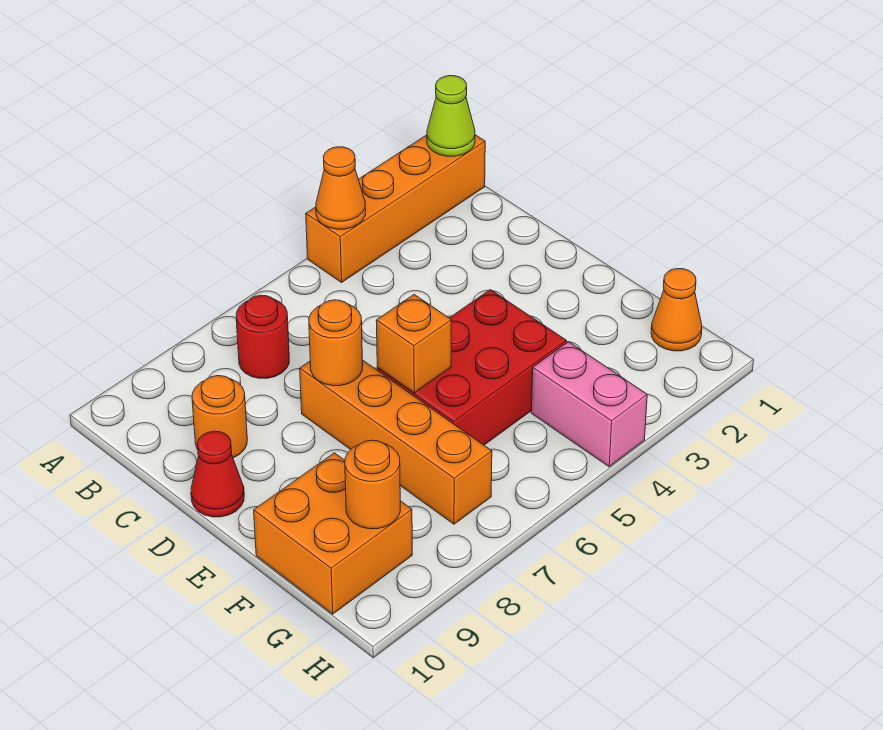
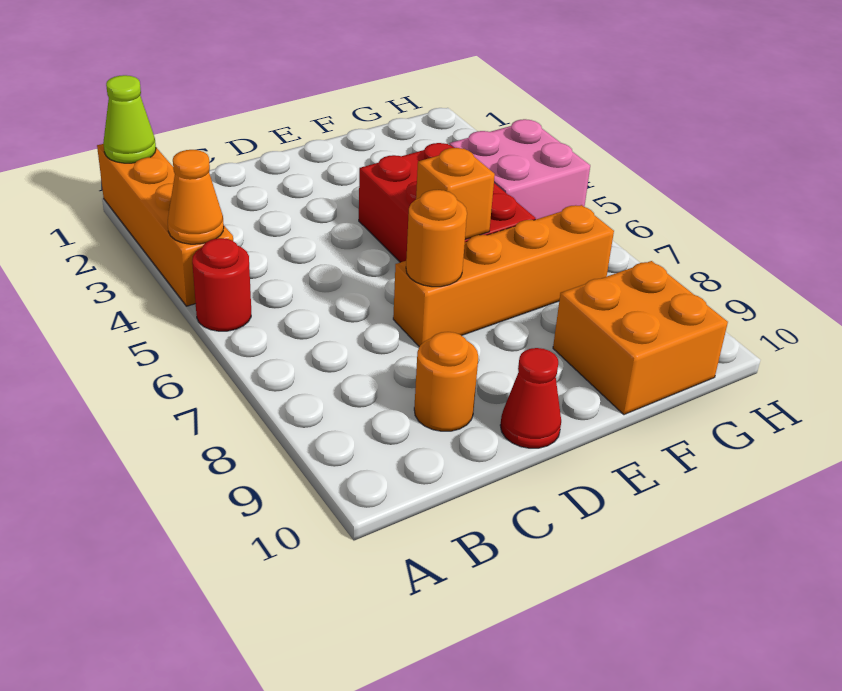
red round brick B7 level 1 -> red round brick A5 level 1
orange cone G1 level 1 -> none
pink brick G4:H4 level 1 -> pink brick G4:H5 level 1
orange round brick G9 level 2 -> none

